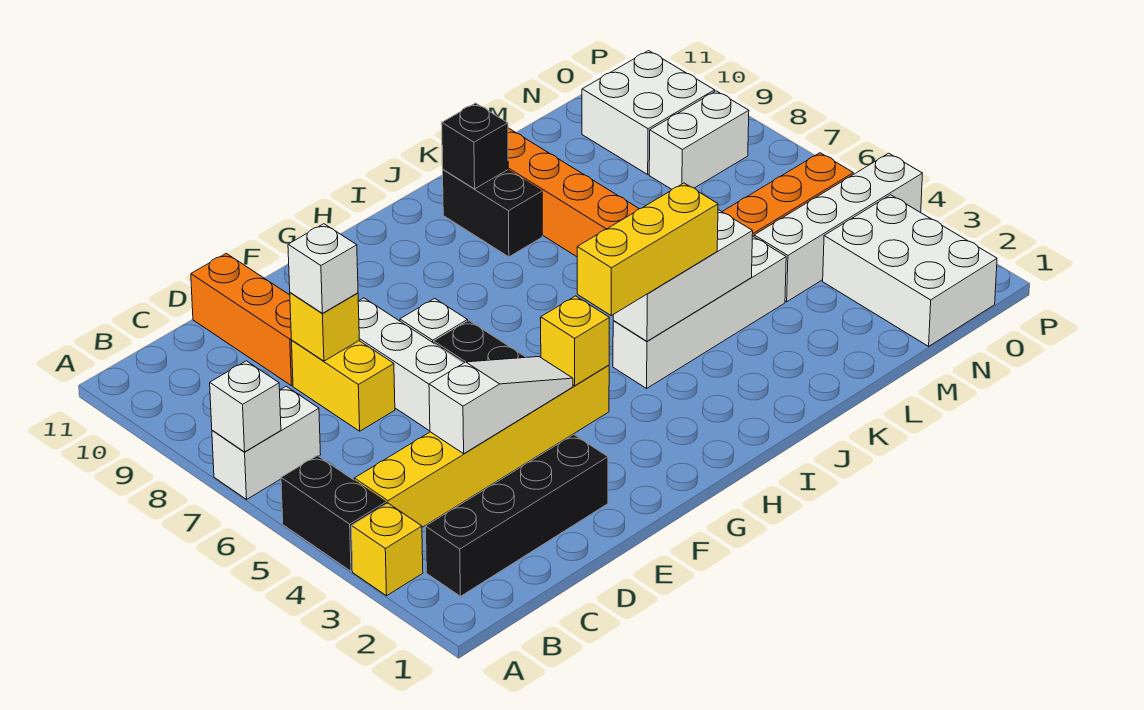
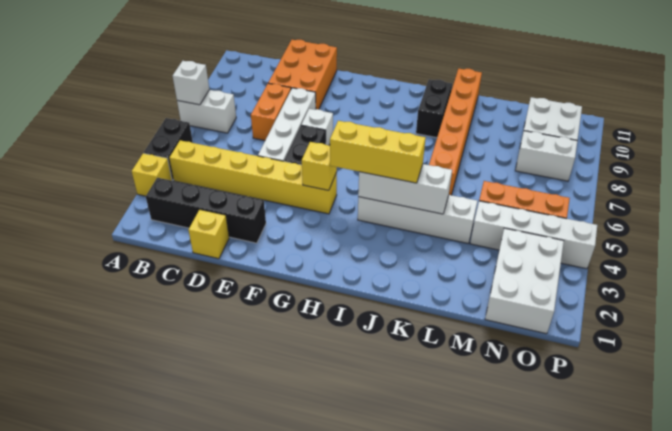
white slope D4:F4 level 2 top D -> none
yellow brick D7:D8 level 1 -> orange brick D7:D8 level 1
yellow brick D8 level 2 -> yellow brick D1 level 1
white brick D8 level 3 -> none
orange brick D9:D11 level 1 -> orange brick D9:E11 level 1
black brick J10 level 2 -> none

